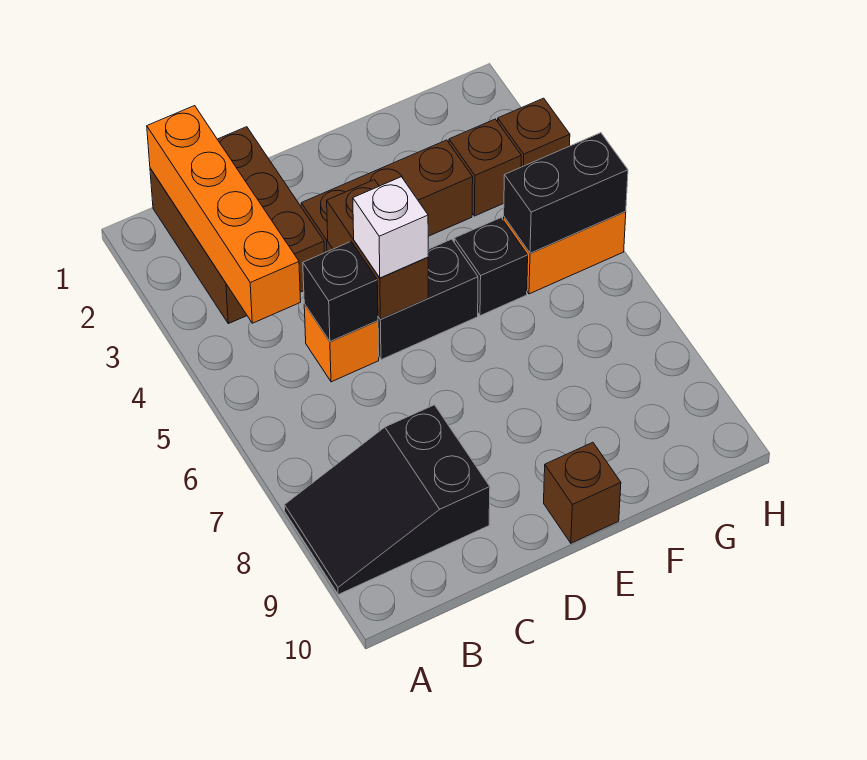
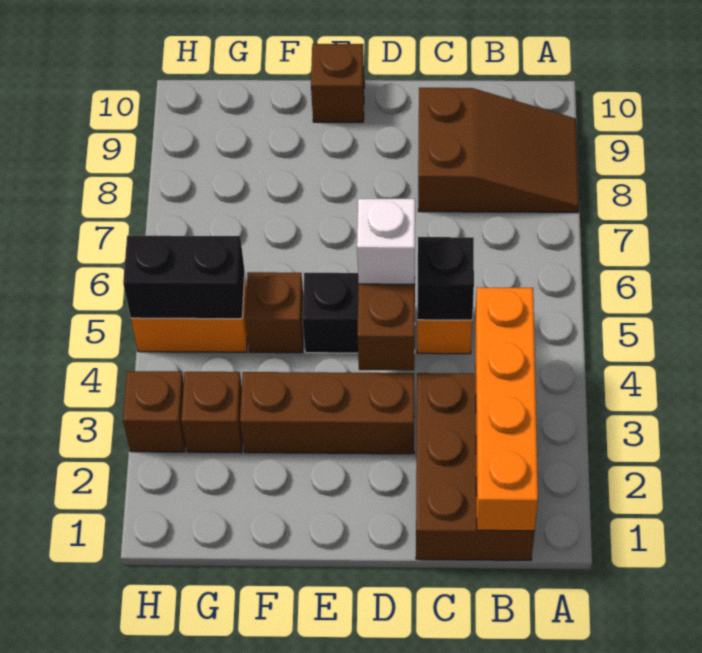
black slope A8:C9 level 1 top C -> brown slope A8:C9 level 1 top C
black brick F5 level 1 -> brown brick F5 level 1

